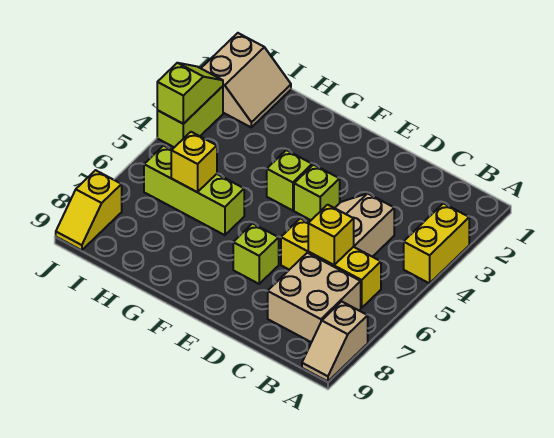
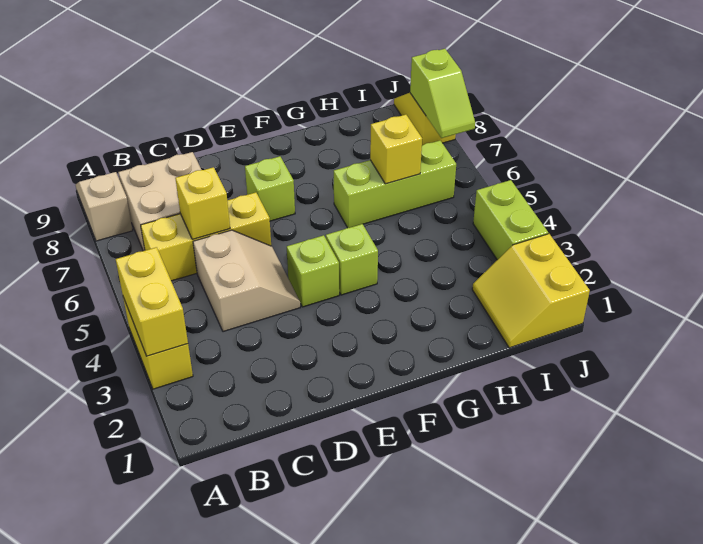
none -> yellow brick A3:A4 level 2
tan slope I1:J2 level 1 top J -> yellow slope I1:J2 level 1 top J
lime slope J3:J4 level 2 top 4 -> lime slope J7:J8 level 2 top 8

